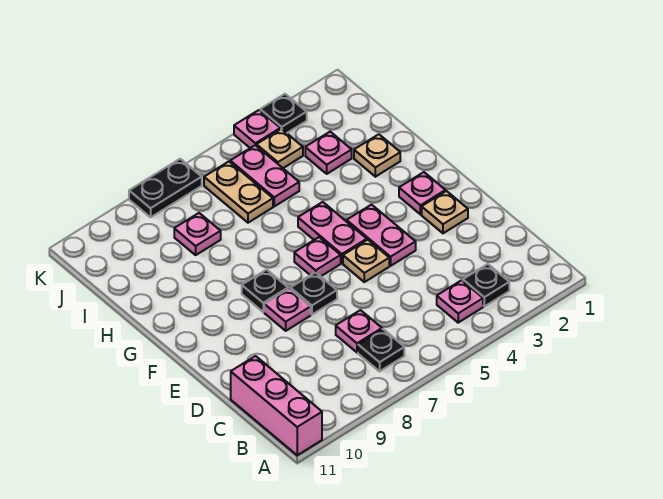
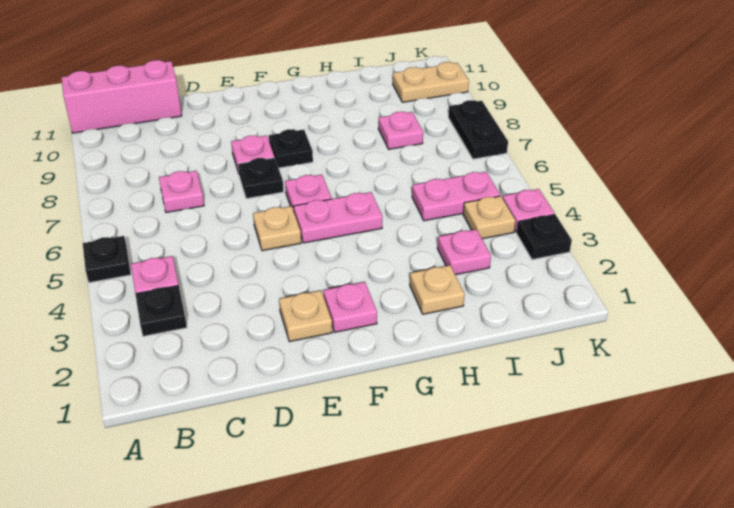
black plate B7 level 1 -> black plate A5 level 1
pink plate E4:F4 level 1 -> none
tan plate I6:J6 level 1 -> tan plate J10:K10 level 1

